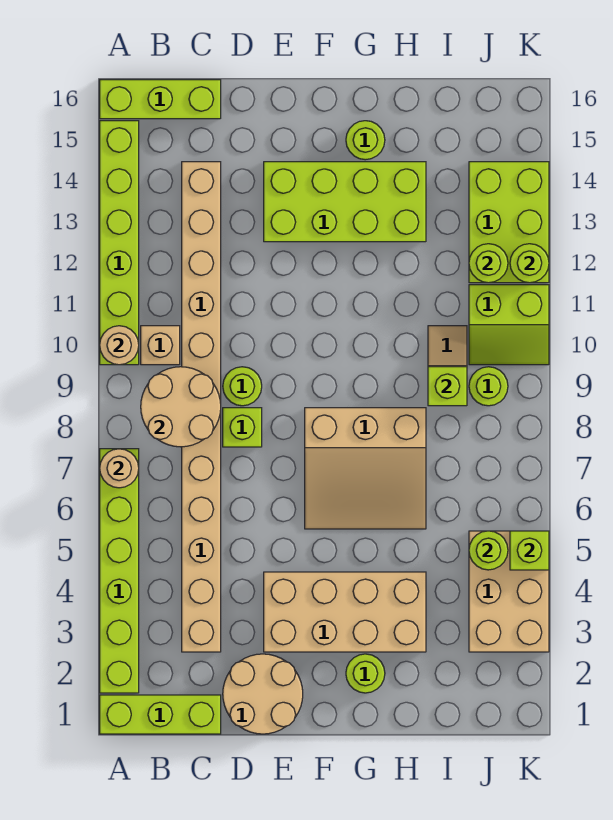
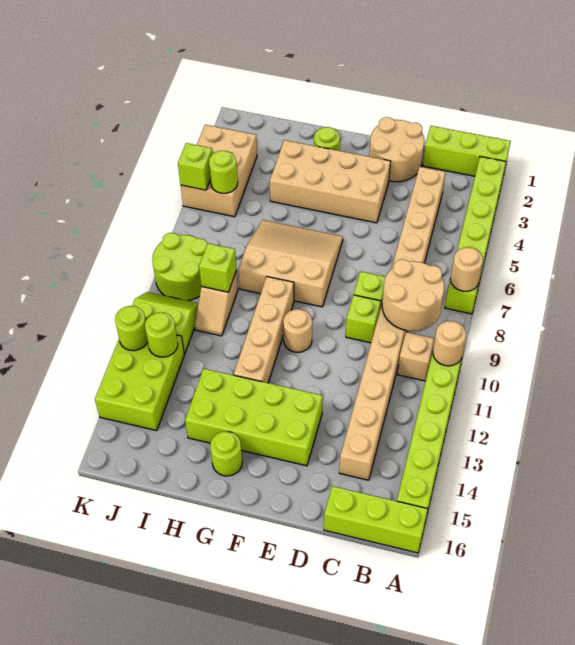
lime round brick D9 level 1 -> lime brick D9 level 1
none -> tan round brick F10 level 1
none -> tan brick G9:G12 level 1
lime round brick J9 level 1 -> lime round brick J8:K9 level 1

